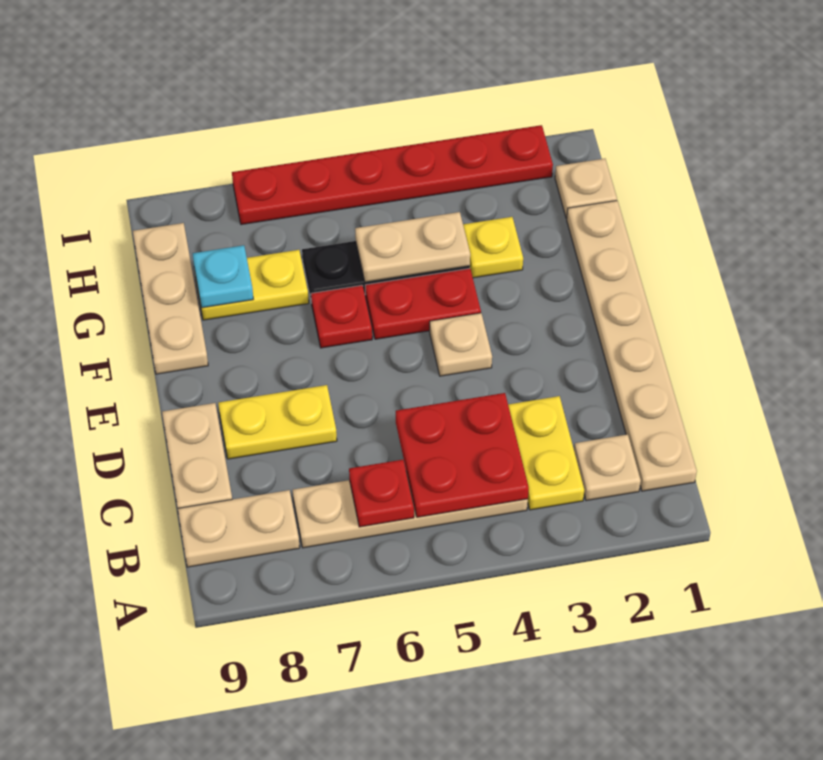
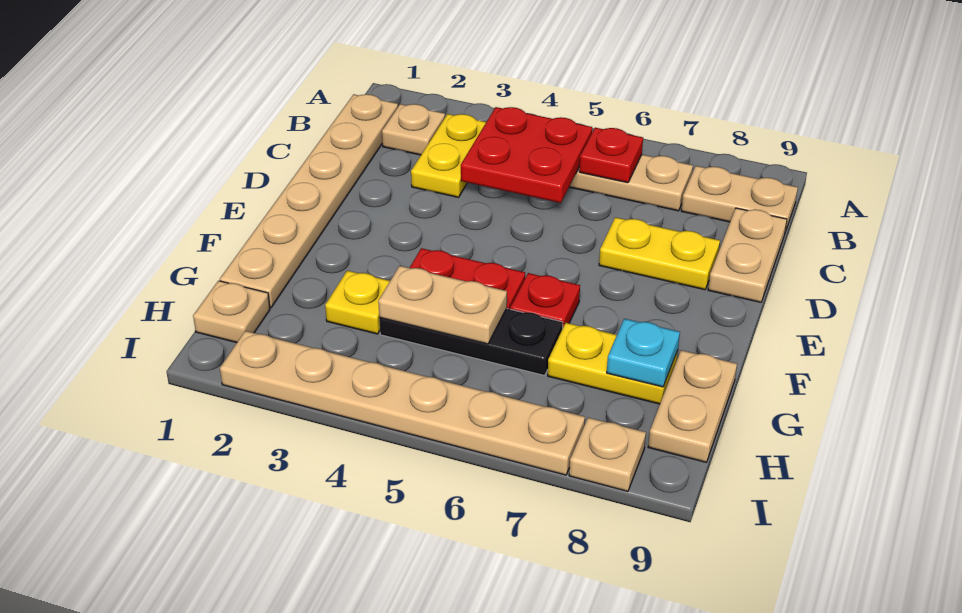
tan plate E4 level 1 -> tan plate I8 level 1
tan plate F9:H9 level 1 -> tan plate G9:H9 level 1
red plate I2:I7 level 1 -> tan plate I2:I7 level 1

